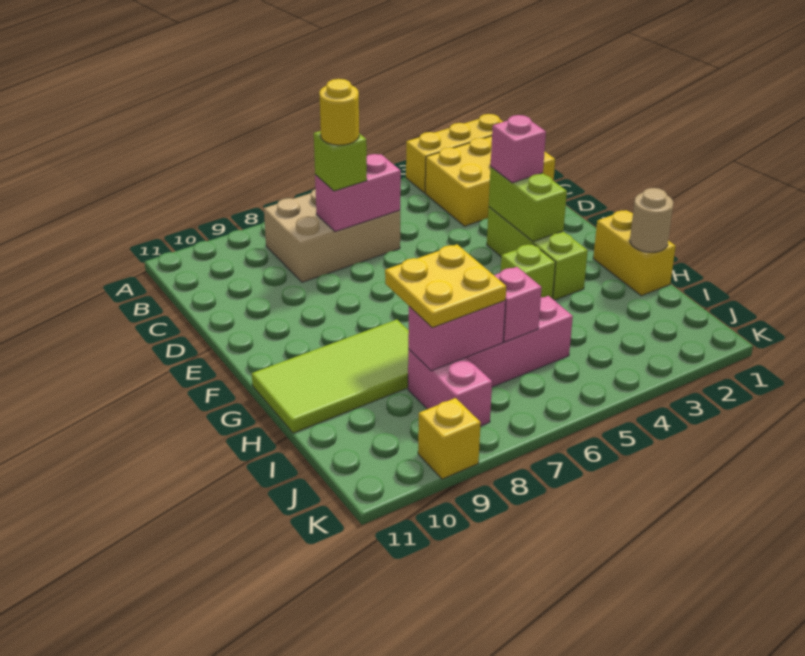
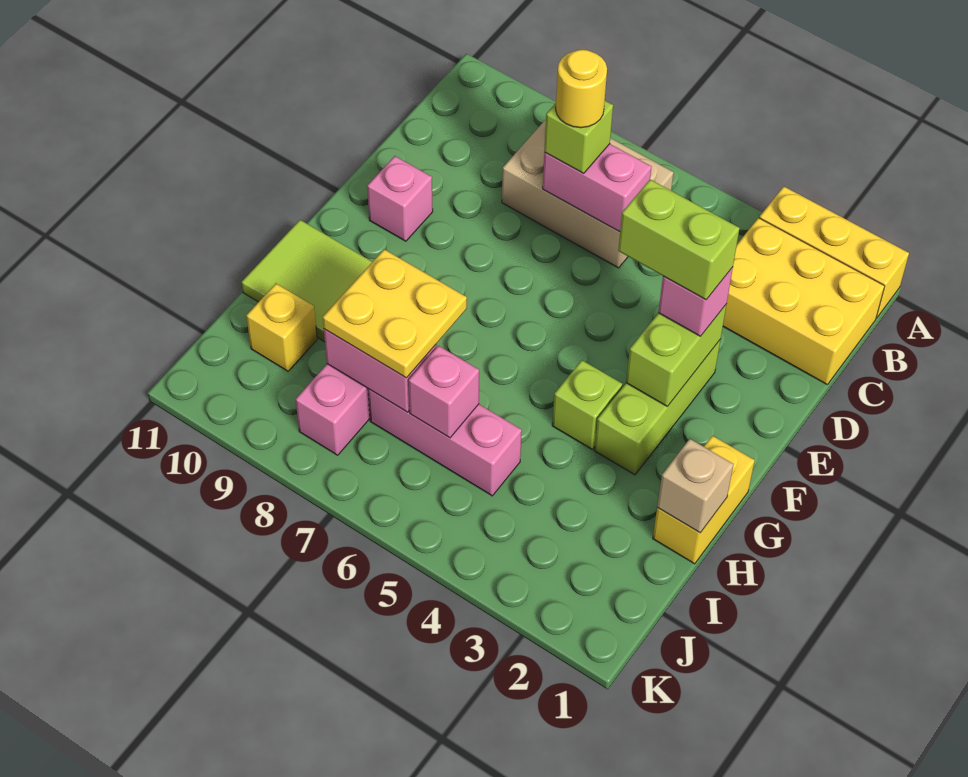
none -> lime brick E3:E4 level 4
none -> pink brick E10 level 1
tan round brick H1 level 2 -> tan brick H1 level 2
yellow brick K9 level 1 -> yellow brick I10 level 1

